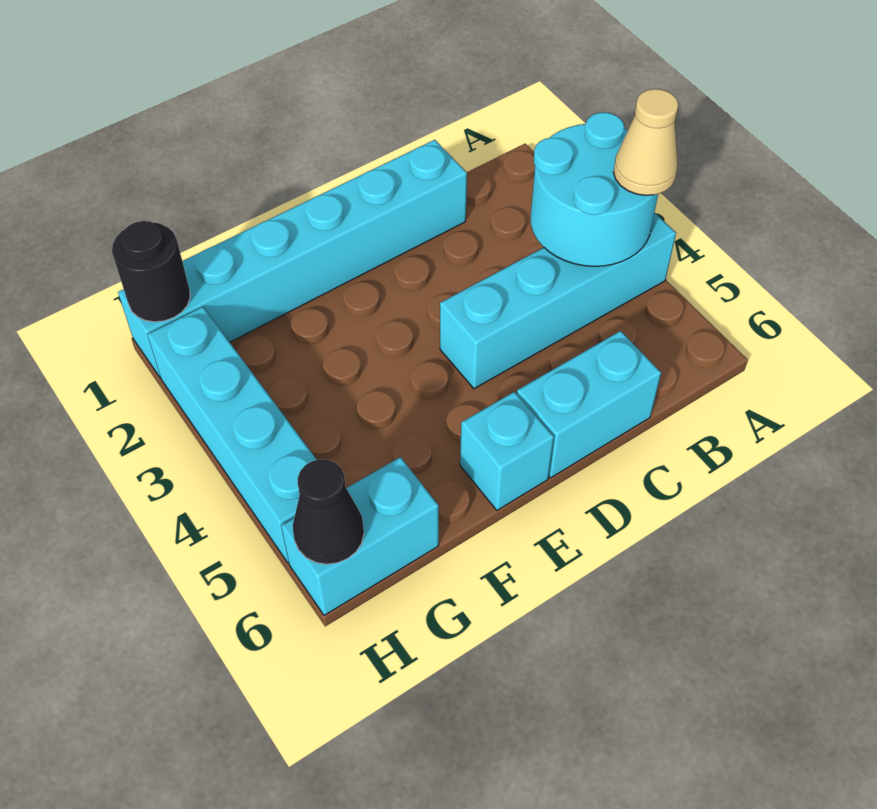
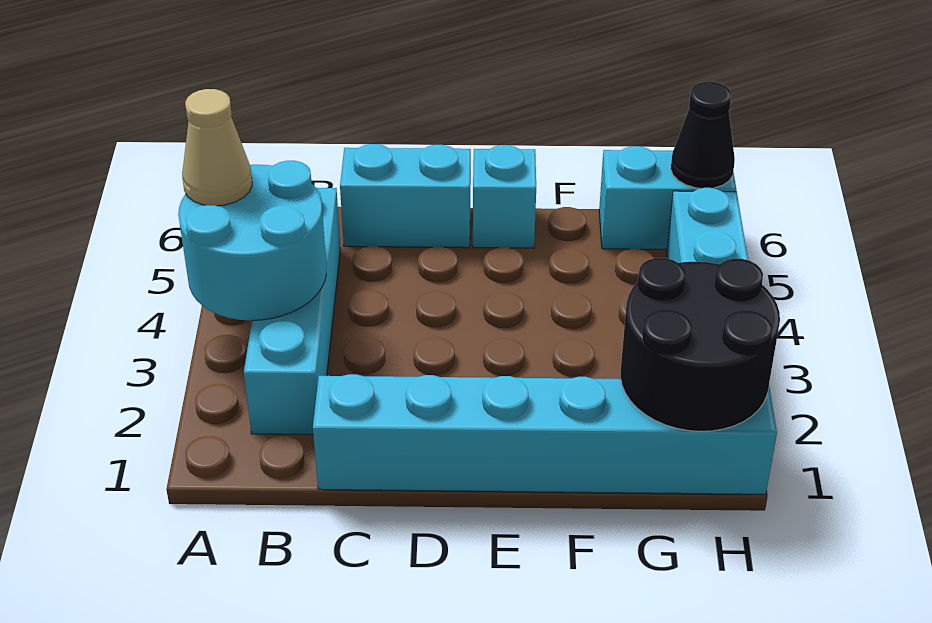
cyan brick A4:D4 level 1 -> cyan brick B2:B5 level 1
black round brick H1 level 2 -> black round brick G1:H2 level 2

